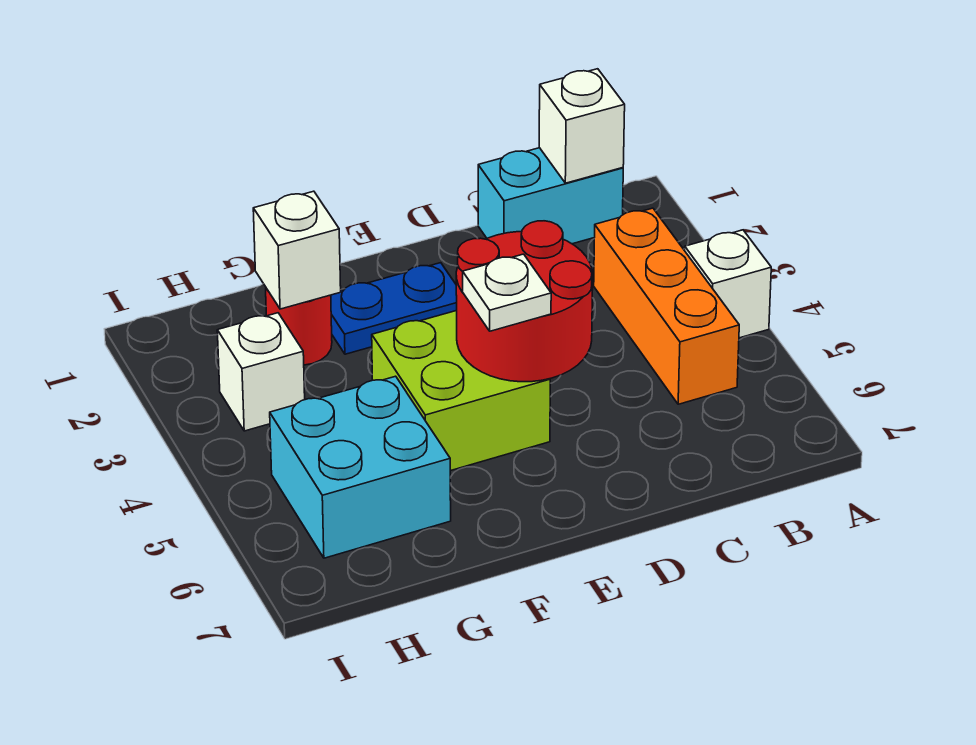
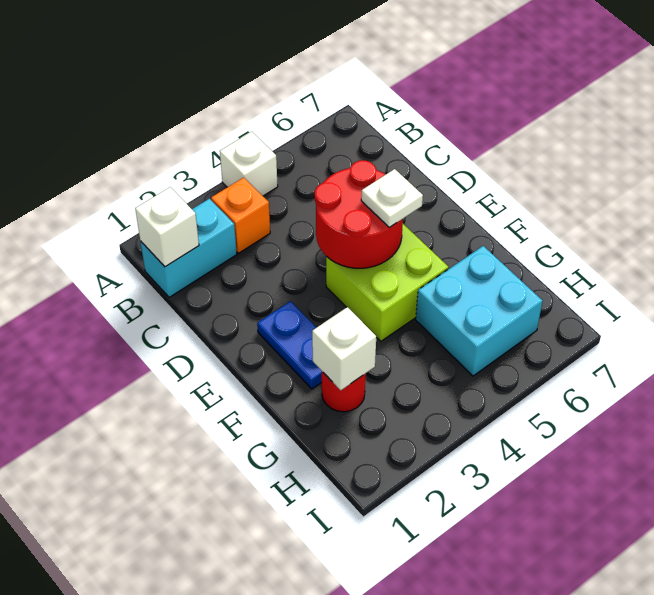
cyan brick B1:C1 level 1 -> cyan brick B1:B2 level 1
orange brick B3:B5 level 1 -> orange brick B3 level 1
white brick H3 level 1 -> none

